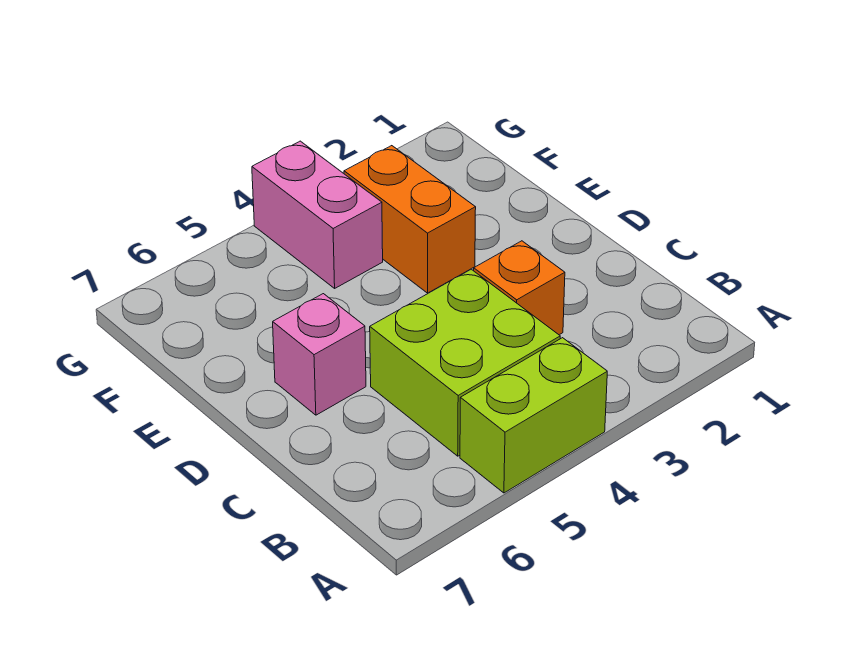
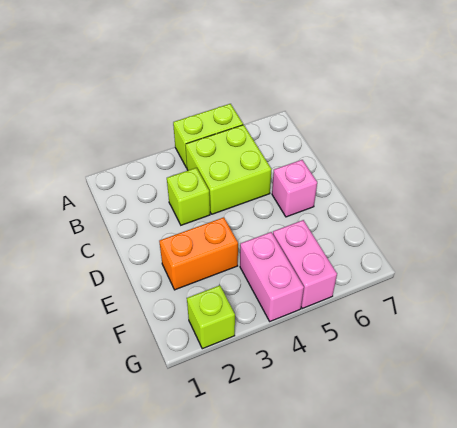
orange brick C3 level 1 -> lime brick C3 level 1
orange brick E3:F3 level 1 -> orange brick E2:E3 level 1
none -> pink brick F5:G5 level 1
none -> lime brick G2 level 1

